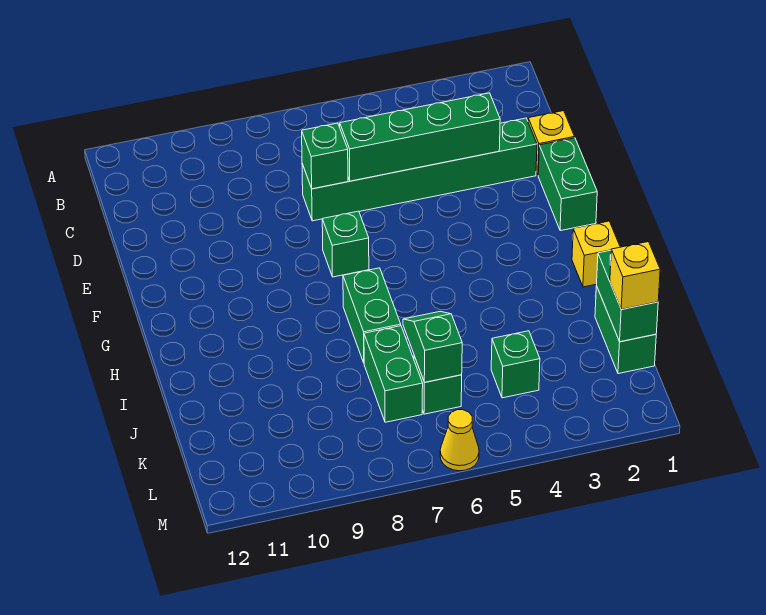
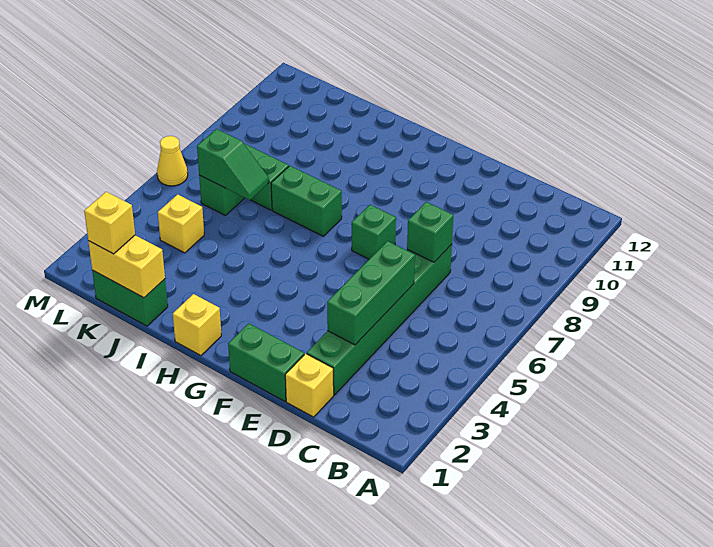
green brick D3:D6 level 2 -> green brick D3:D5 level 2
green brick J1:K1 level 2 -> yellow brick J1:K1 level 2
green brick K4 level 1 -> yellow brick K4 level 1

